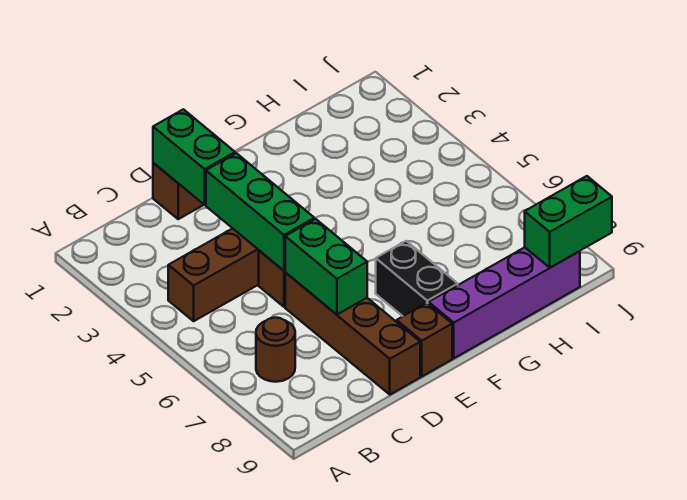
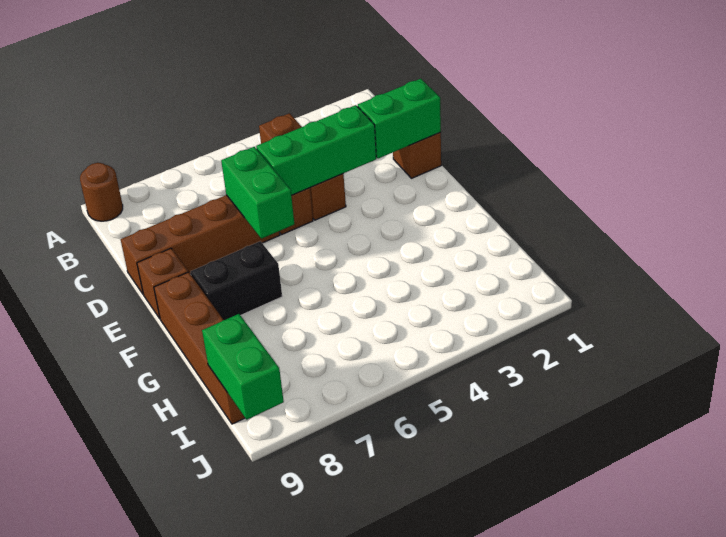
brown round brick B7 level 1 -> brown round brick A9 level 1
green brick D6:D7 level 2 -> green brick D6:E6 level 2
purple brick F9:I9 level 1 -> brown brick F9:I9 level 1

